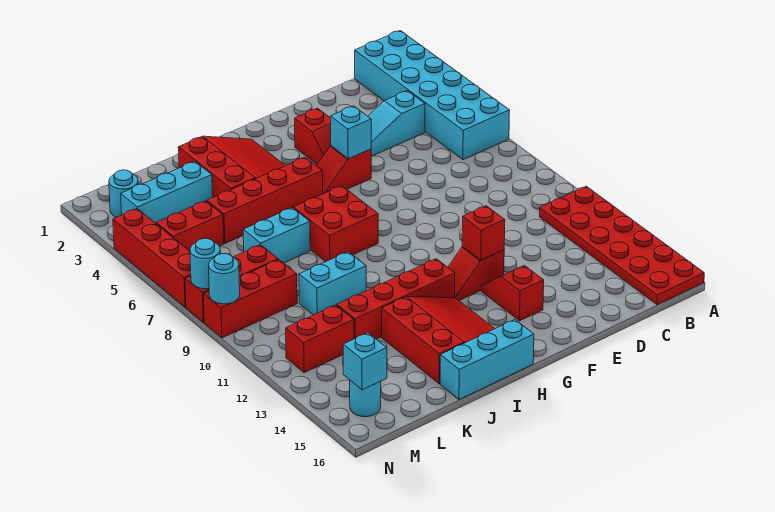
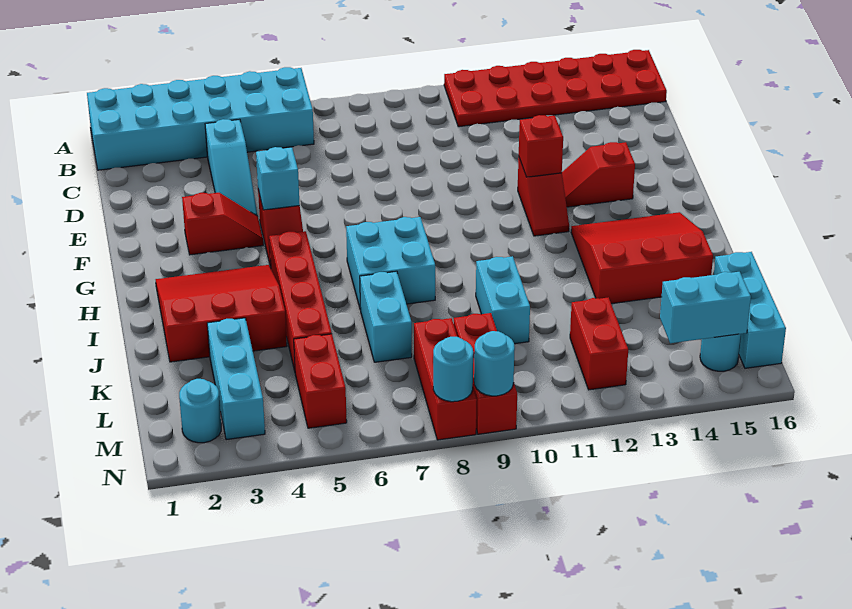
red brick H7:I8 level 1 -> cyan brick H7:I8 level 1
red brick H12:K12 level 1 -> none
cyan brick H16:J16 level 1 -> cyan brick K16:M16 level 1
cyan brick M15 level 2 -> cyan brick M14:M15 level 2
red brick N4:N7 level 1 -> none

